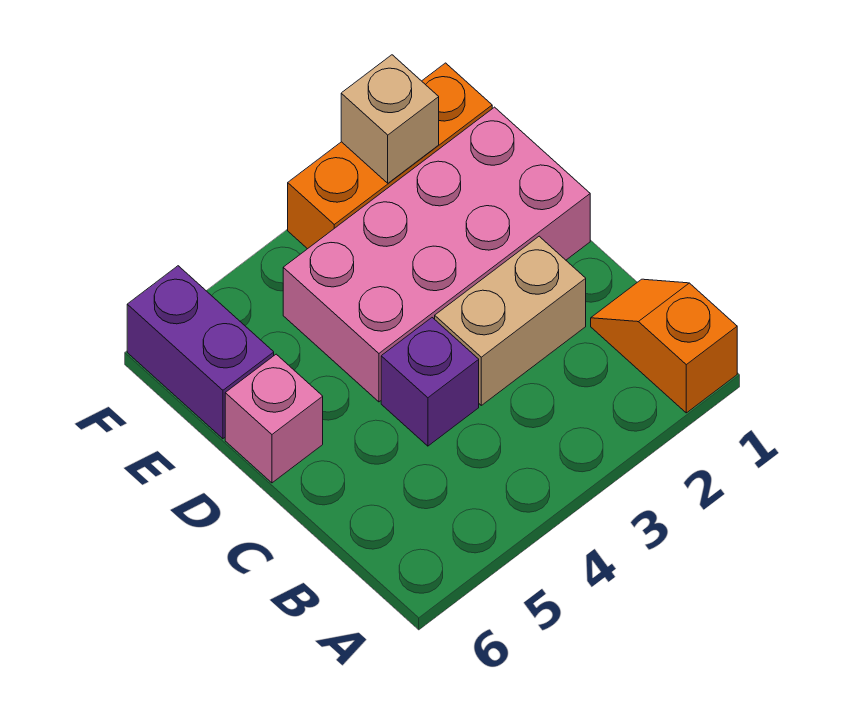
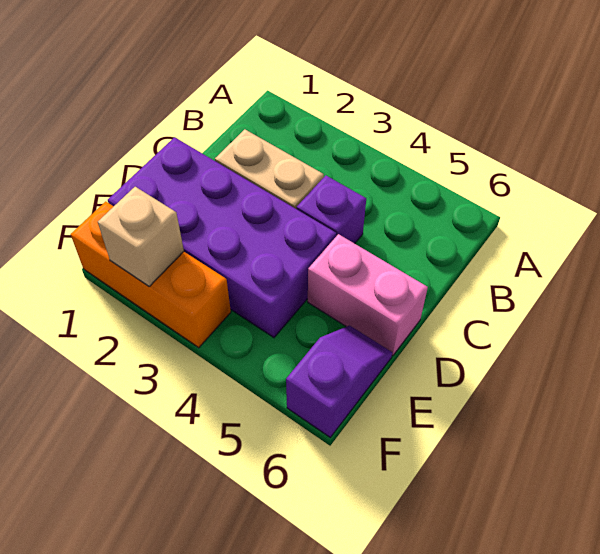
orange slope A1:B1 level 1 top A -> none
pink brick D1:E4 level 1 -> purple brick D1:E4 level 1
pink brick D6 level 1 -> pink brick D5:D6 level 1
purple brick E6:F6 level 1 -> purple slope E6:F6 level 1 top F

